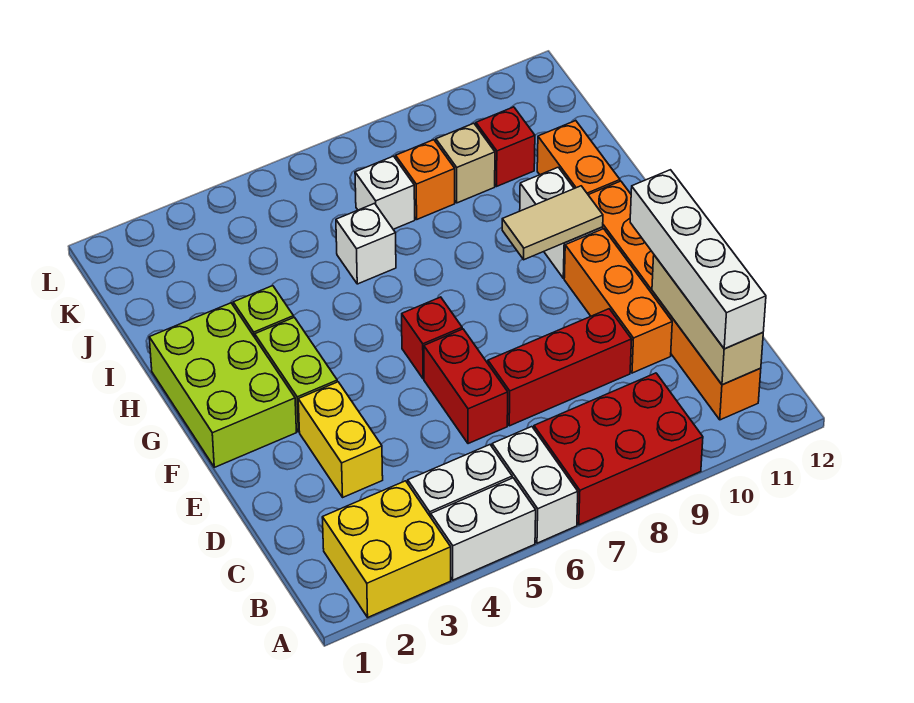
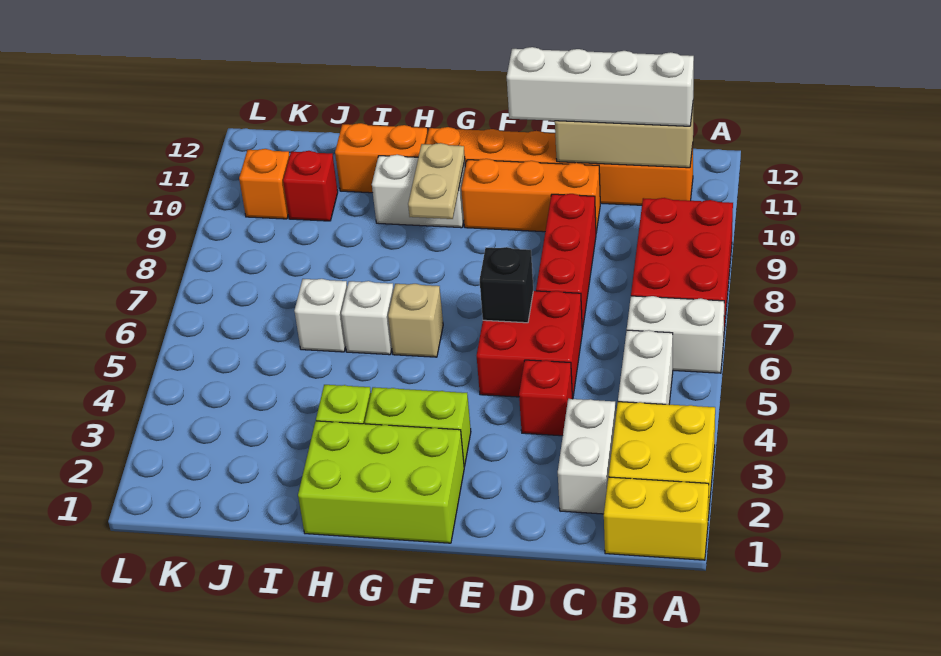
white brick A4:A5 level 1 -> white brick C2:C3 level 1
yellow brick D3:E3 level 1 -> yellow brick A1:B1 level 1
red brick D6:E6 level 1 -> red brick D5:E6 level 1
none -> black brick E6 level 2
red brick F6 level 1 -> red brick D4 level 1
tan tile G9:G10 level 2 -> tan plate G9:G10 level 2
white brick J7 level 1 -> white brick H6 level 1
orange brick J8 level 1 -> orange brick K10 level 1
tan brick J9 level 1 -> tan brick G6 level 1

